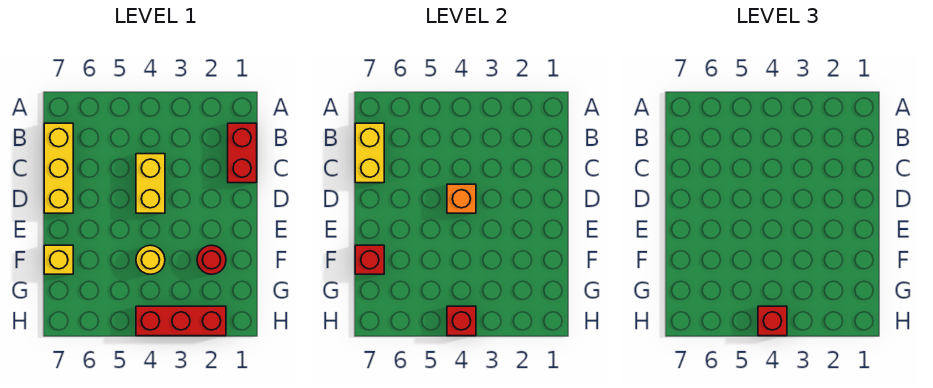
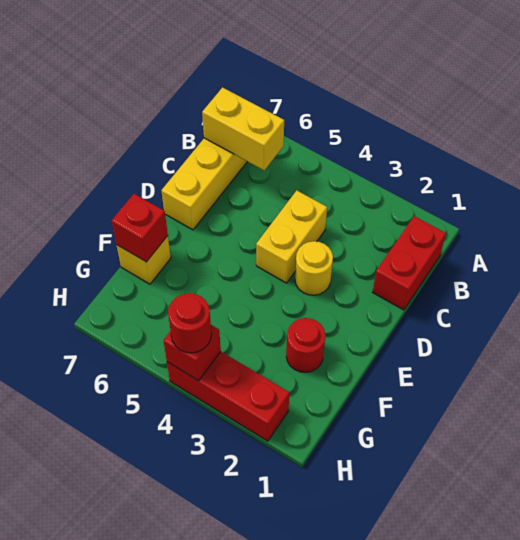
yellow brick B7:C7 level 2 -> yellow brick B6:B7 level 2
orange brick D4 level 2 -> none
yellow round brick F4 level 1 -> yellow round brick D3 level 1
red brick H4 level 3 -> red round brick H4 level 3

